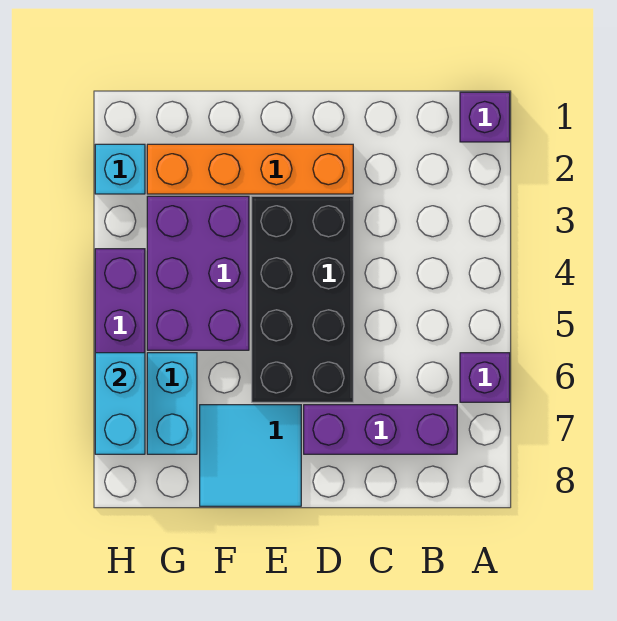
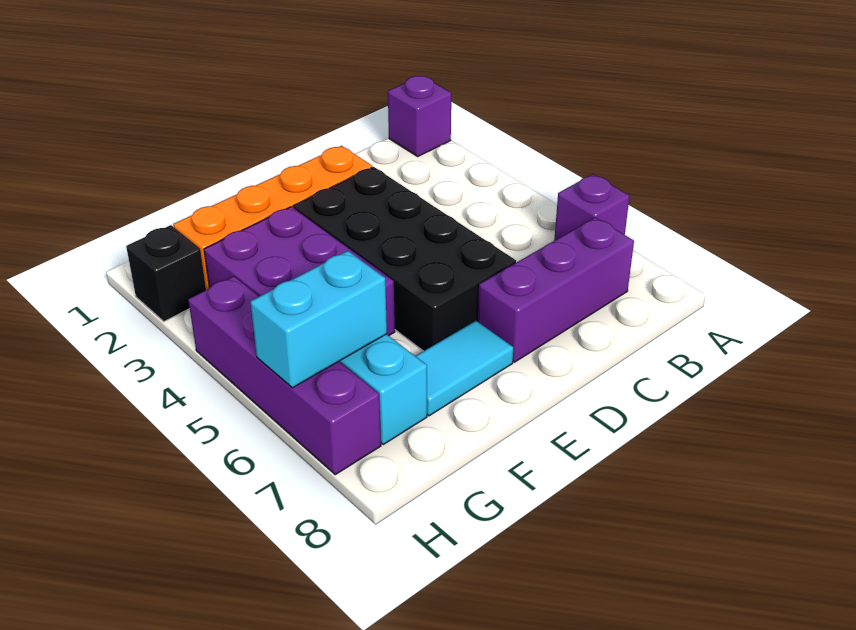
cyan tile E7:F8 level 1 -> cyan tile E7:F7 level 1
cyan brick H2 level 1 -> black brick H2 level 1
cyan brick H6:H7 level 2 -> cyan brick G6:H6 level 2

